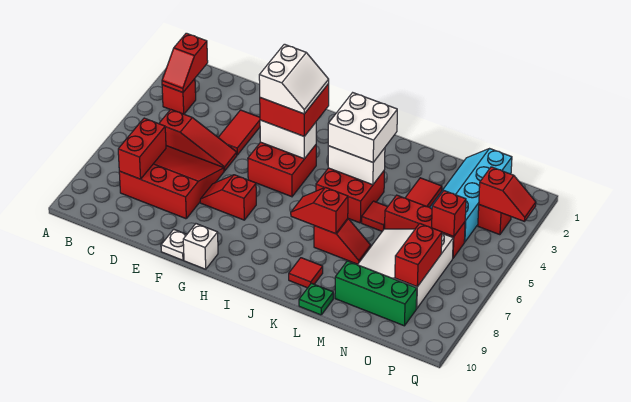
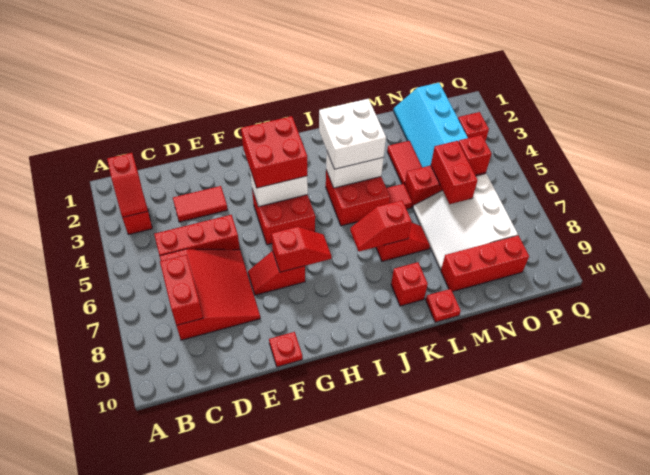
red slope C5:E5 level 1 top C -> red brick C5:E5 level 1
red slope C6:E8 level 1 top 8 -> red slope C6:E8 level 1 top C
red tile E3:E4 level 1 -> red tile D3:E3 level 1
white plate F10 level 1 -> red plate F10 level 1
white slope G3:H4 level 4 top G -> none
white brick G10 level 1 -> none
red tile K9 level 1 -> red brick K9 level 1
green plate L10 level 1 -> red plate L10 level 1
green brick M9:O9 level 1 -> red brick M9:O9 level 1
red brick O7:O8 level 2 -> red brick N5:N6 level 2
red slope P3:Q3 level 2 top P -> red slope G7:H7 level 2 top G

